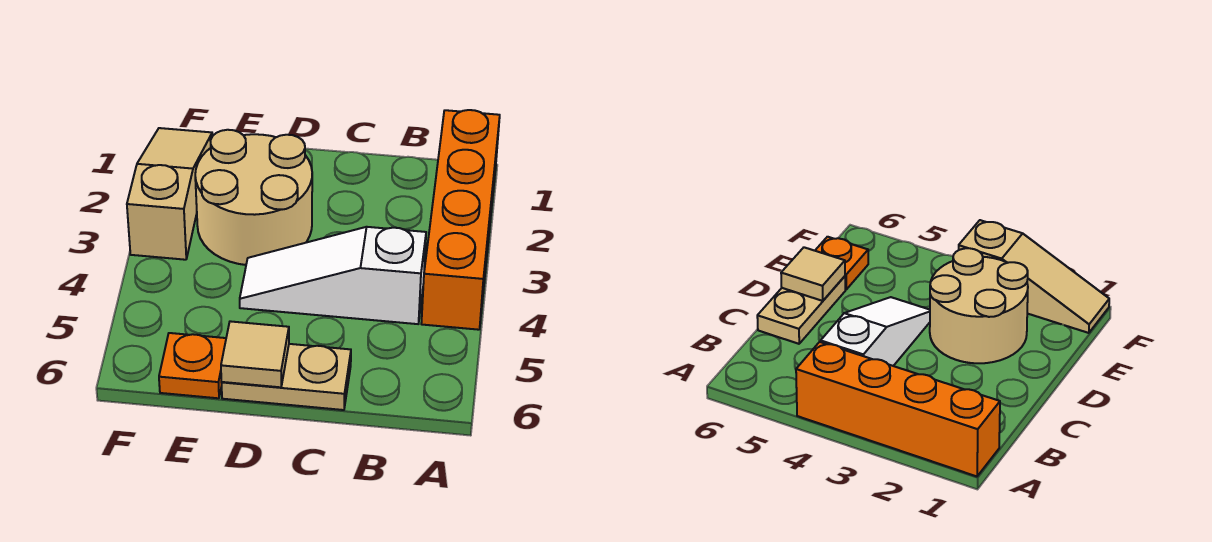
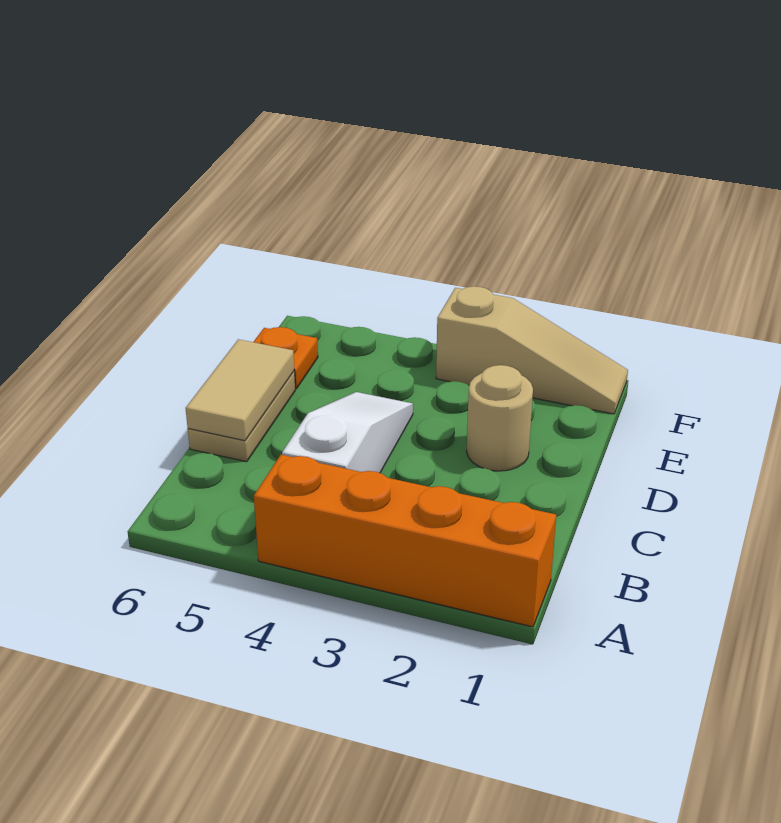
tan round brick D2:E3 level 1 -> tan round brick D2 level 1
tan tile D6 level 2 -> tan tile C6:D6 level 2

